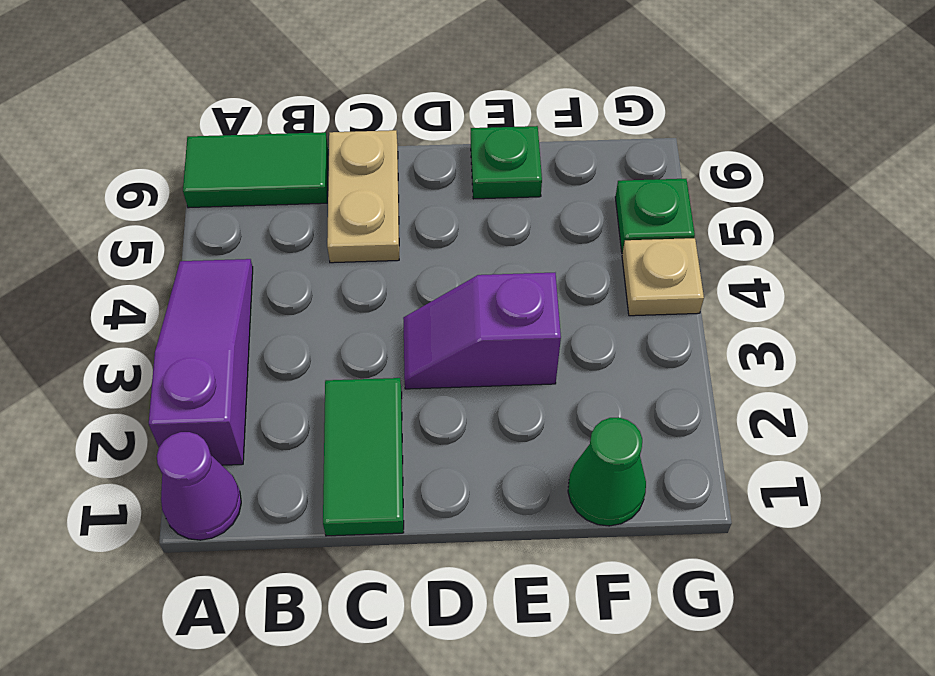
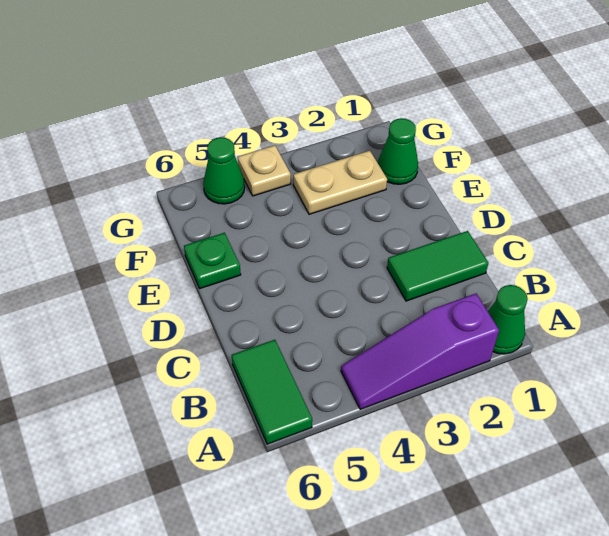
purple cone A1 level 1 -> green cone A1 level 1
tan plate C5:C6 level 1 -> tan plate F2:F3 level 1
purple slope D3:E3 level 1 top E -> none
green plate G5 level 1 -> green cone G5 level 1

